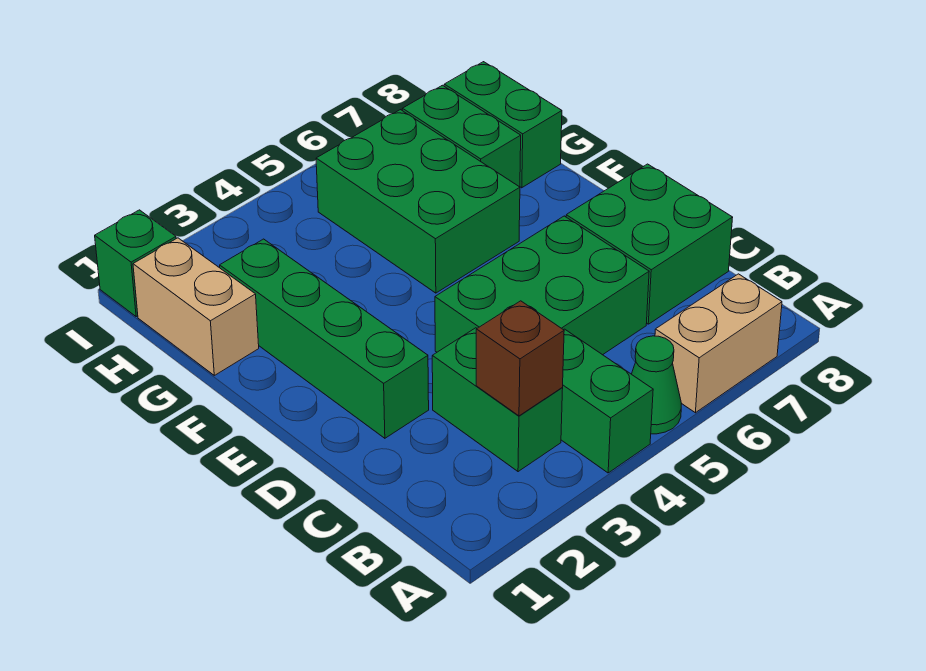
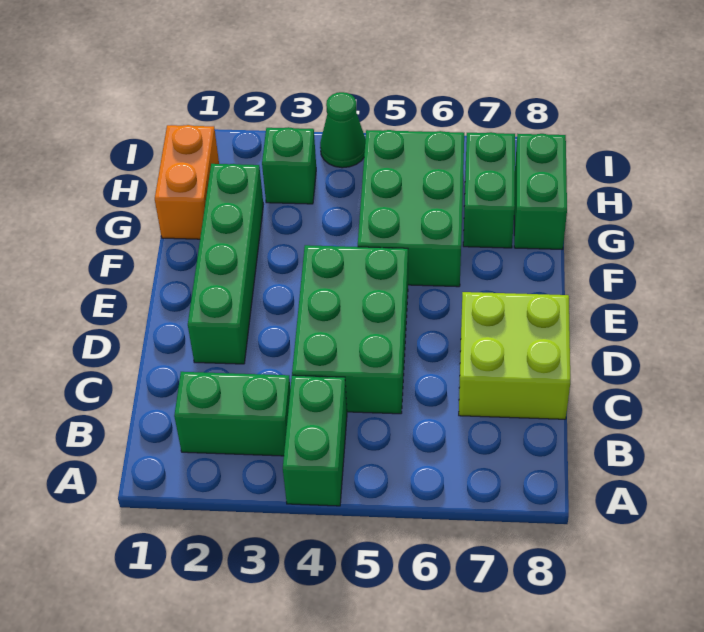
green cone A5 level 1 -> green cone I4 level 1
tan brick A6:A7 level 1 -> none
green brick B3:C3 level 1 -> green brick B2:B3 level 1
brown brick B3 level 2 -> none
green brick C4:D6 level 1 -> green brick C4:E5 level 1
green brick C7:D8 level 1 -> lime brick C7:D8 level 1
tan brick G1:H1 level 1 -> orange brick G1:H1 level 1
green brick I1 level 1 -> green brick H3 level 1

